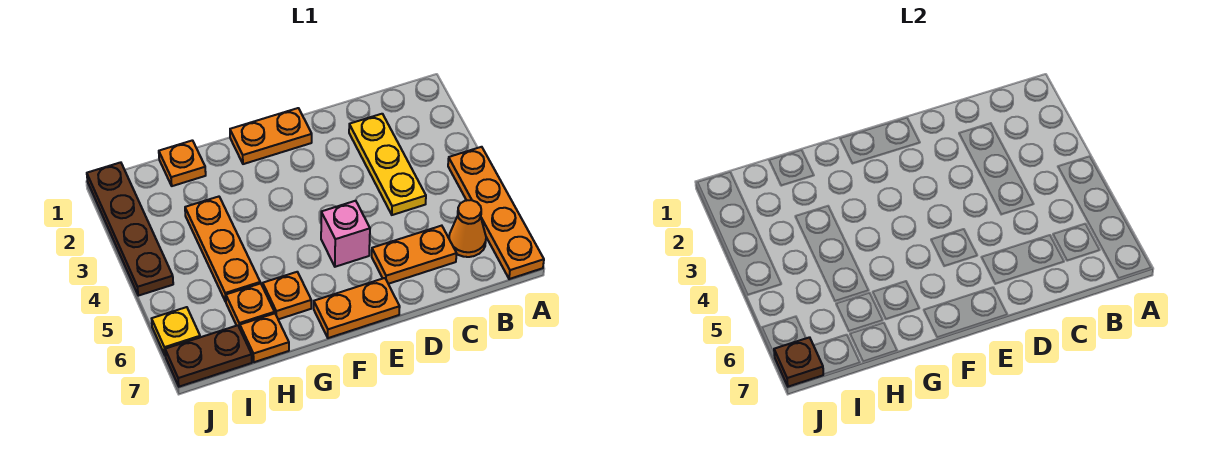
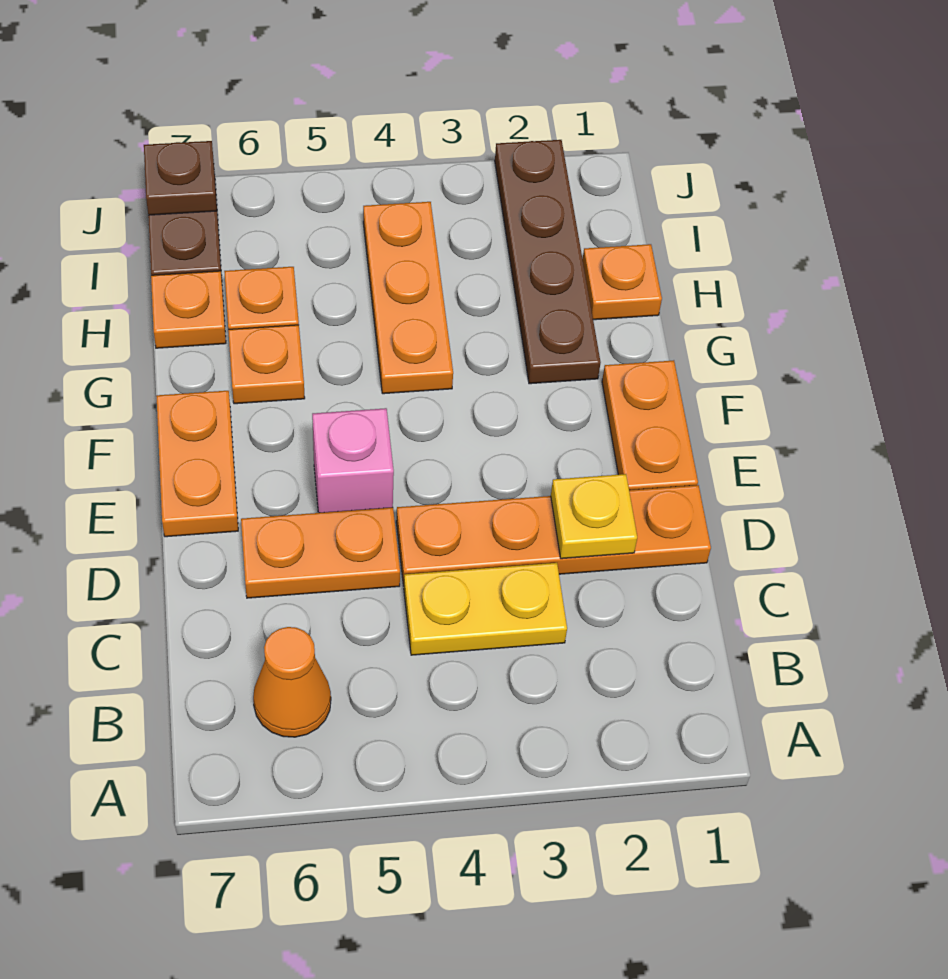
orange plate A4:A7 level 1 -> orange plate D1:D4 level 1
yellow plate C2:C4 level 1 -> yellow plate C3:C4 level 1
orange plate C6:D6 level 1 -> orange plate D5:D6 level 1
orange plate H3:H5 level 1 -> orange plate G4:I4 level 1
brown plate J1:J4 level 1 -> brown plate G2:J2 level 1
yellow plate J6 level 1 -> yellow plate D2 level 2

